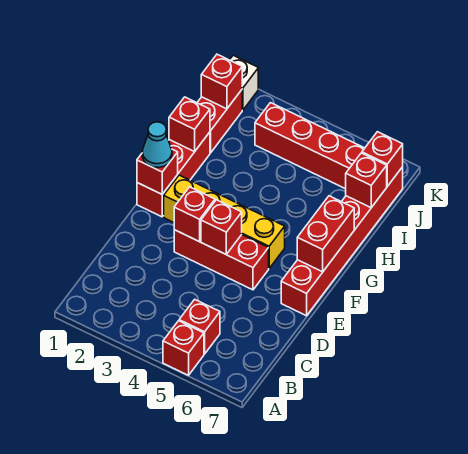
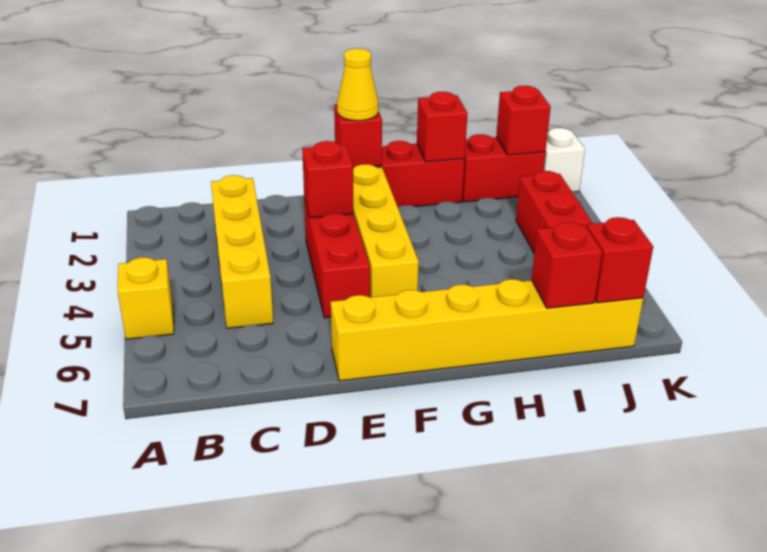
red brick A5 level 1 -> yellow brick A5 level 1
red brick B5 level 1 -> none
none -> yellow brick C2:C5 level 1
red brick E4 level 2 -> none
red brick E7:J7 level 1 -> yellow brick E7:J7 level 1
cyan cone F1 level 3 -> yellow cone F1 level 3
red brick F7:G7 level 2 -> none

